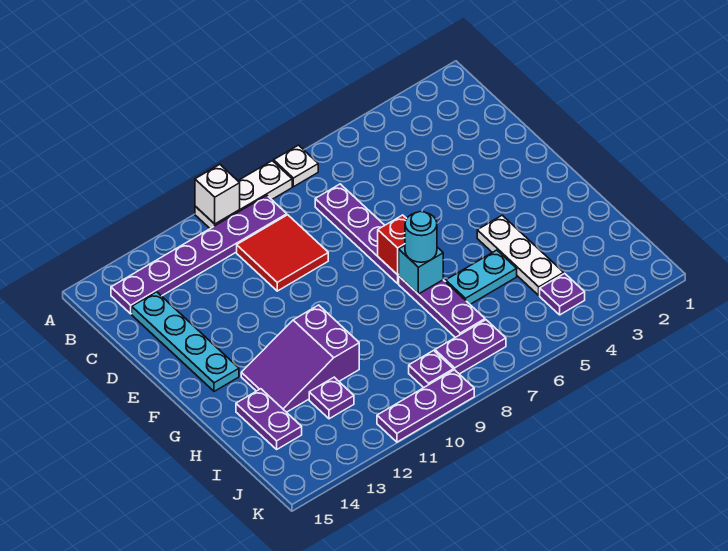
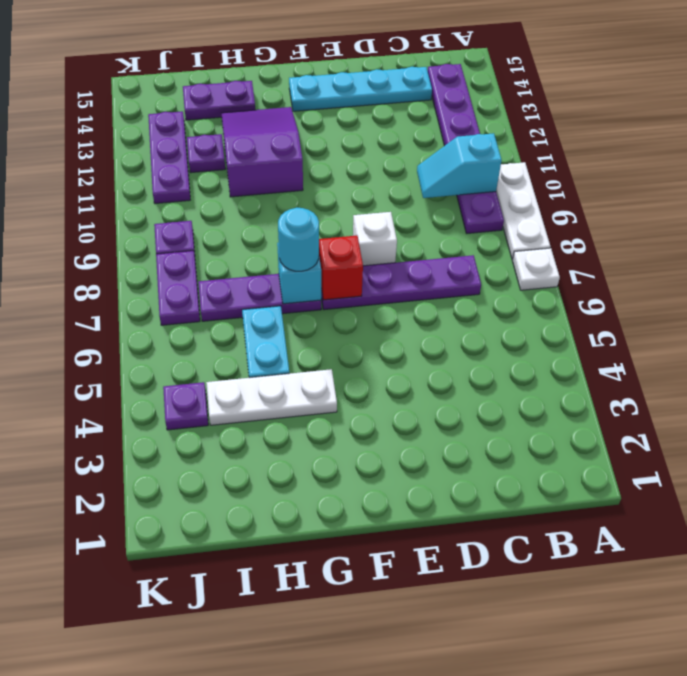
white brick A10 level 2 -> white brick E8 level 1
none -> cyan slope B10:C10 level 2 top B
red tile C9:D10 level 1 -> none
purple plate K9:K11 level 1 -> purple plate J11:J13 level 1

